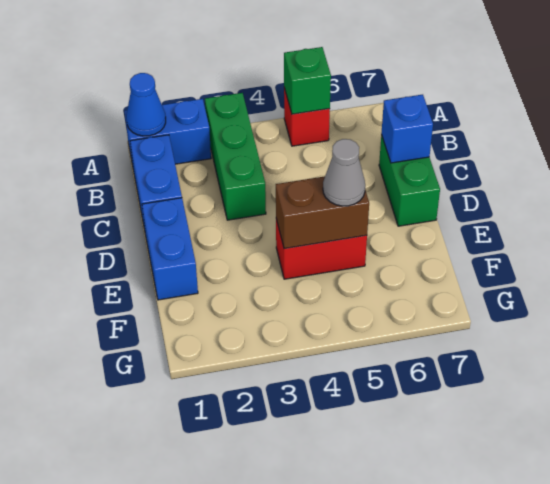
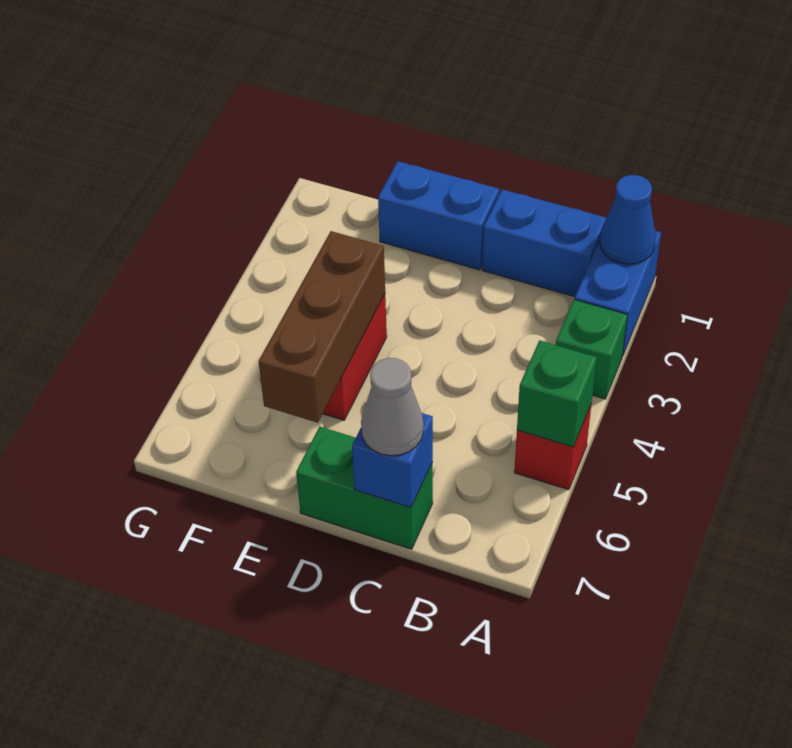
green brick A3:C3 level 1 -> green brick A3 level 1
brown brick E4:E5 level 2 -> brown brick E4:E6 level 2
grey cone E5 level 3 -> grey cone C7 level 3

